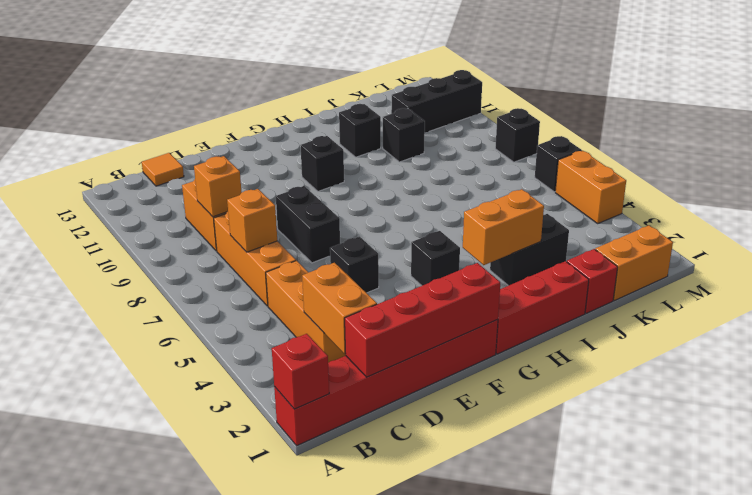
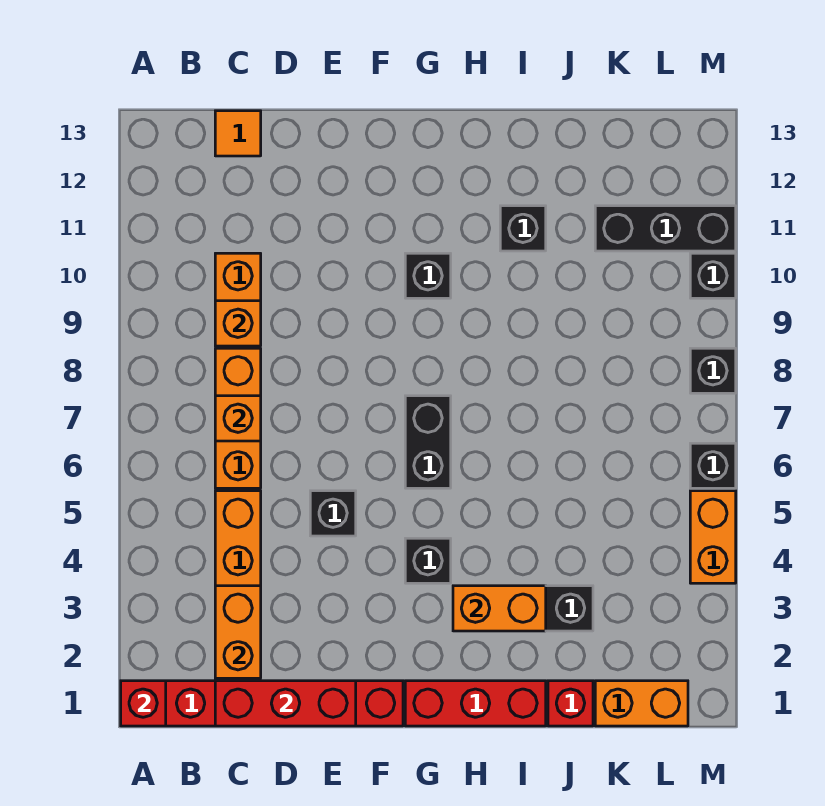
red brick C1:F1 level 2 -> red brick C1:E1 level 2
black brick E7:E8 level 1 -> black brick G6:G7 level 1
black brick J10 level 1 -> black brick M10 level 1

